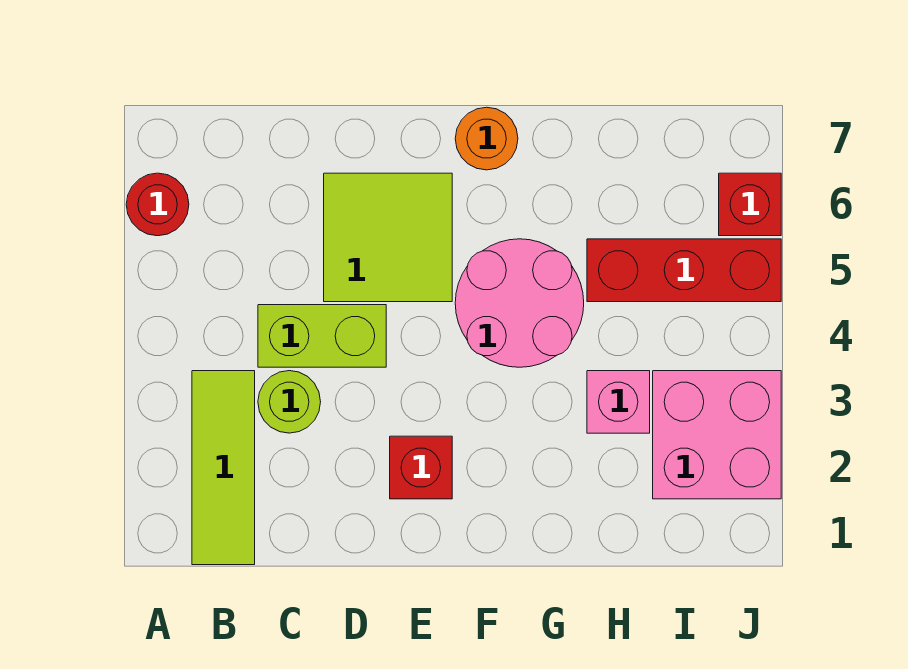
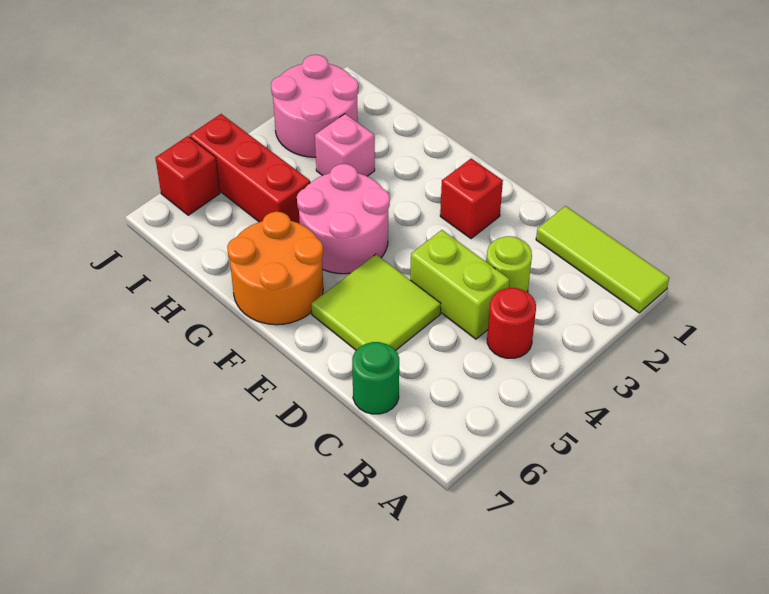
red round brick A6 level 1 -> red round brick B4 level 1
lime tile B1:B3 level 1 -> lime tile A1:C1 level 1
none -> green round brick C7 level 1
orange round brick F7 level 1 -> orange round brick F6:G7 level 1
pink brick I2:J3 level 1 -> pink round brick I2:J3 level 1

